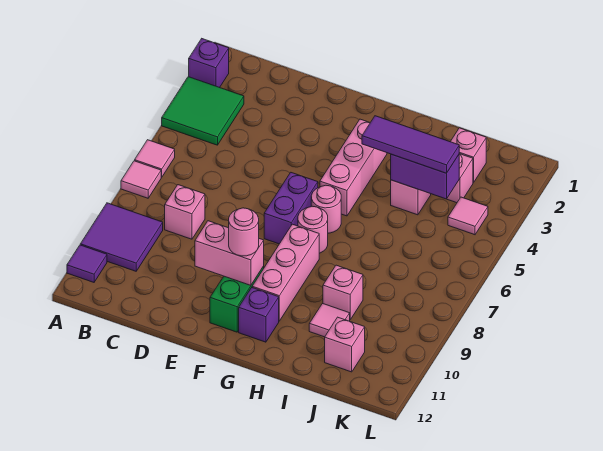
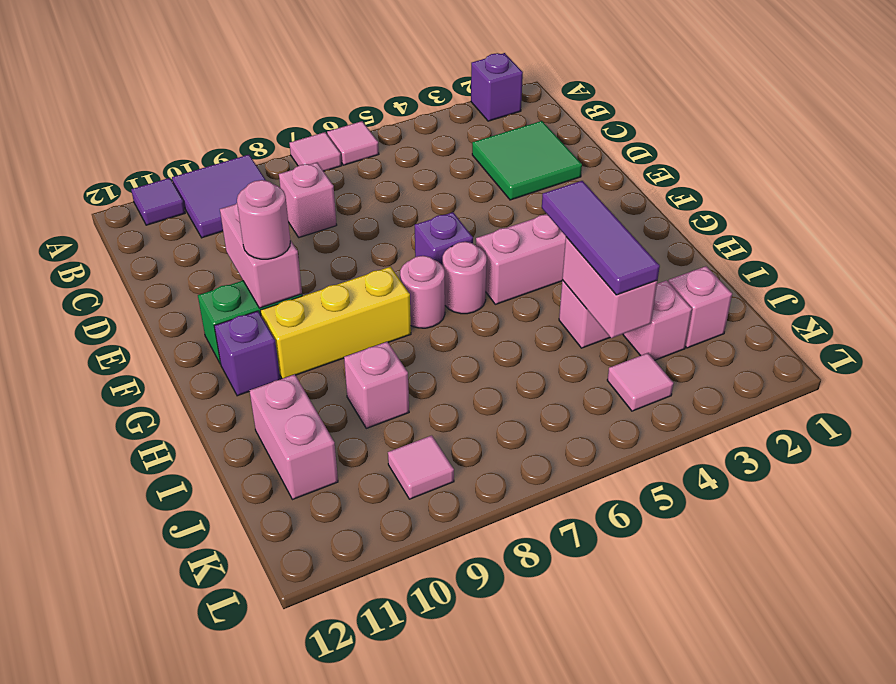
green tile A3:B4 level 1 -> green tile C2:D3 level 1
purple brick F6:F7 level 1 -> purple brick F6 level 1
pink brick G8:G10 level 1 -> yellow brick G8:G10 level 1
purple brick I4:J4 level 2 -> pink brick I4:J4 level 2
pink tile I10 level 1 -> pink tile K9 level 1
pink brick J11 level 1 -> pink brick I11:J11 level 1

